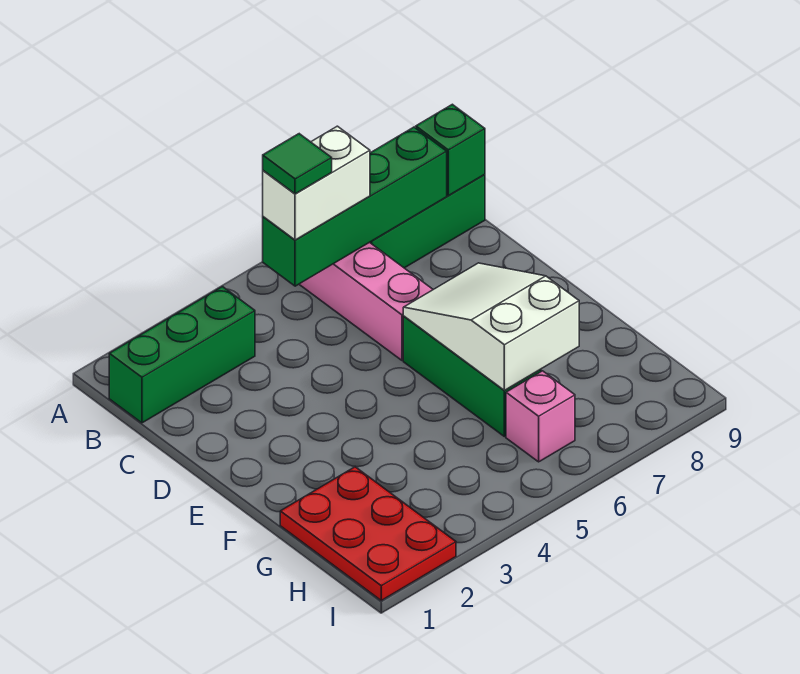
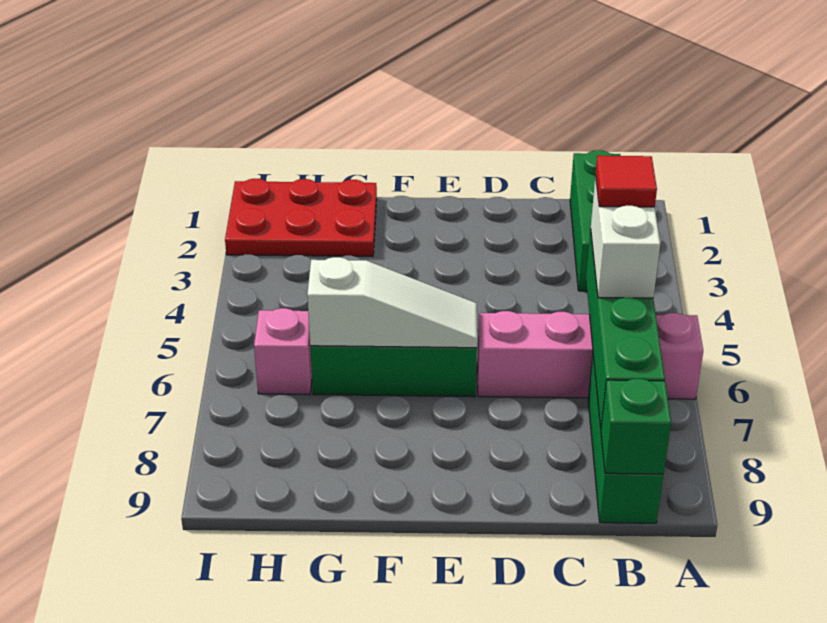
green tile B5 level 4 -> red tile B5 level 4
white slope E6:G7 level 2 top G -> white slope E6:G6 level 2 top G

